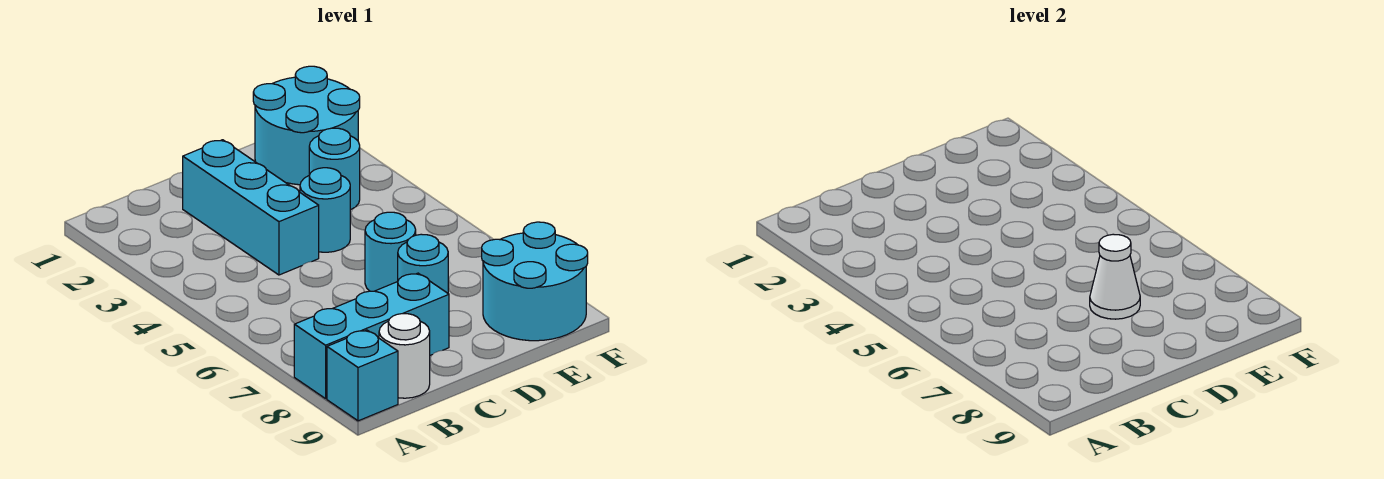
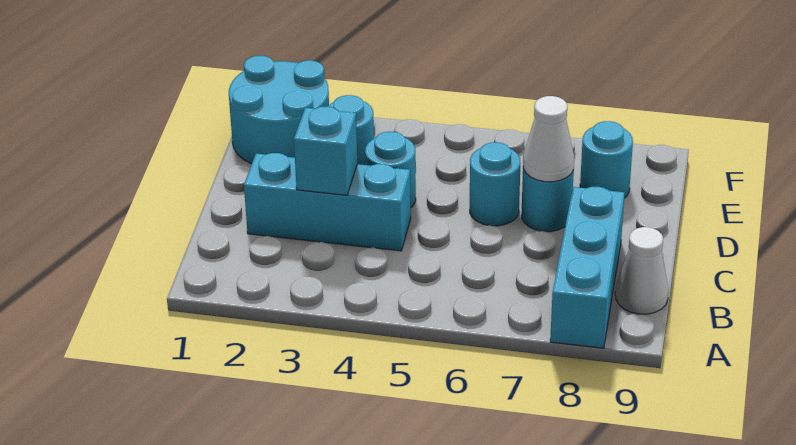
cyan brick A9 level 1 -> cyan brick C3 level 2
white round brick B9 level 1 -> white cone B9 level 1
cyan round brick E8:F9 level 1 -> cyan round brick E8 level 1

